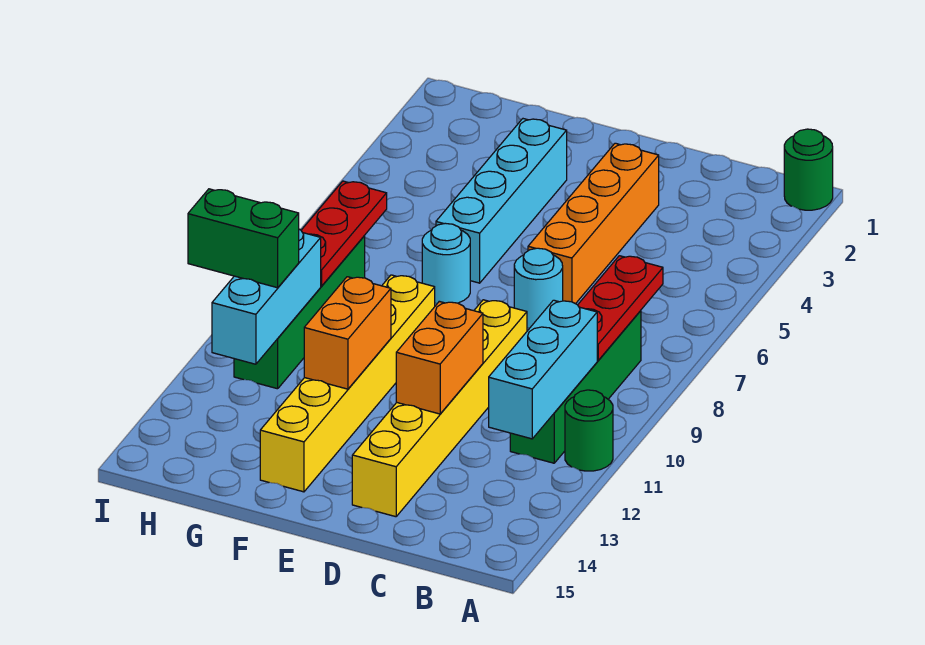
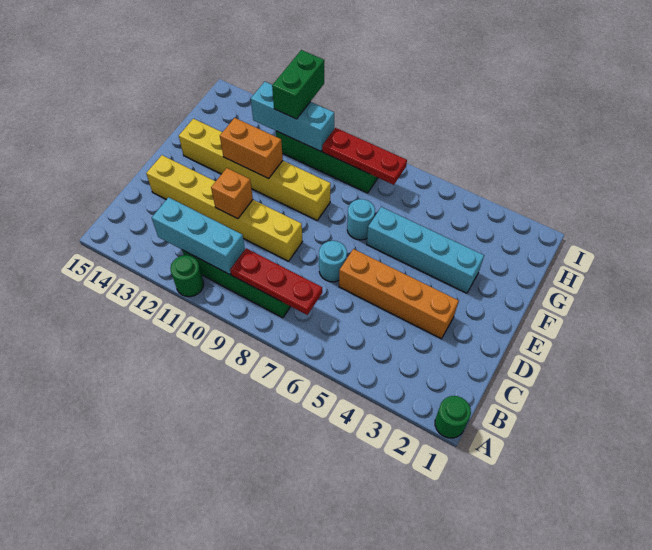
orange brick D11:D12 level 2 -> orange brick D11 level 2

